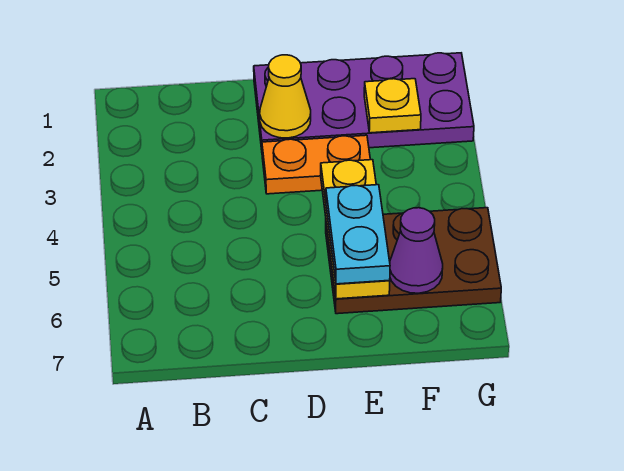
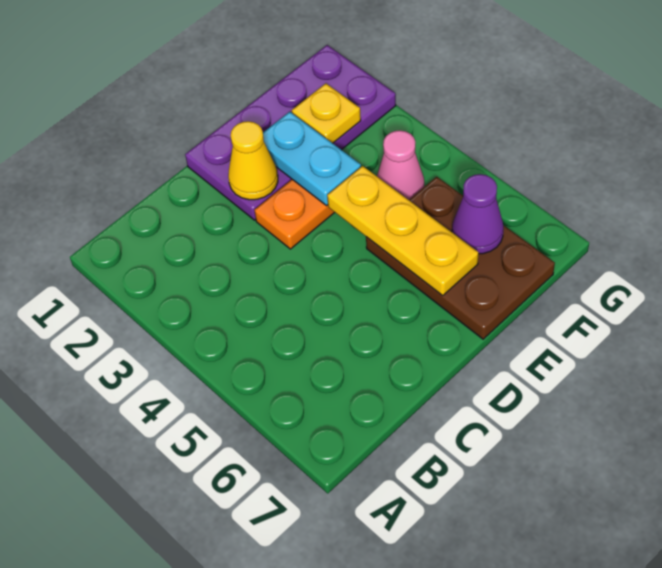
brown plate E5:G6 level 1 -> brown plate E5:F7 level 1
cyan plate E5:E6 level 3 -> cyan plate E2:E3 level 2
none -> pink cone F4 level 1

